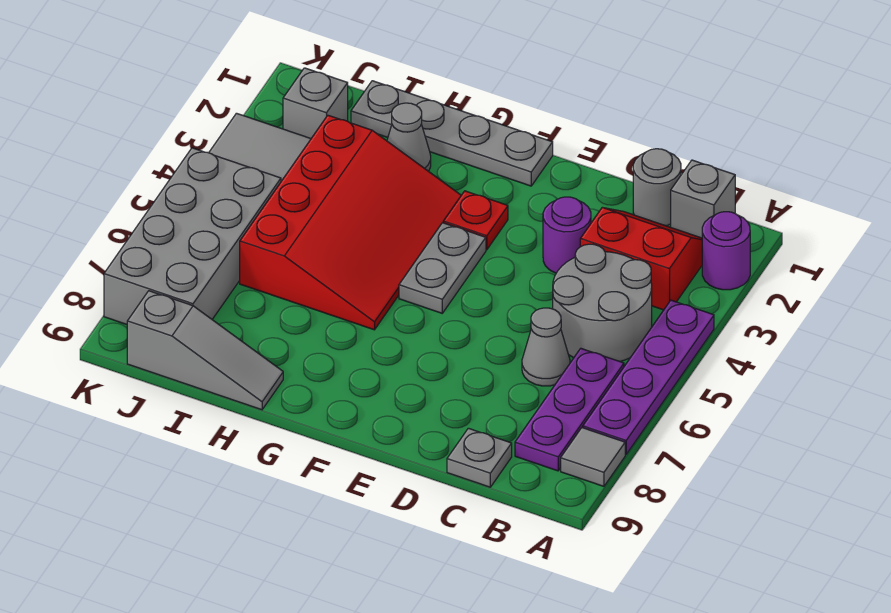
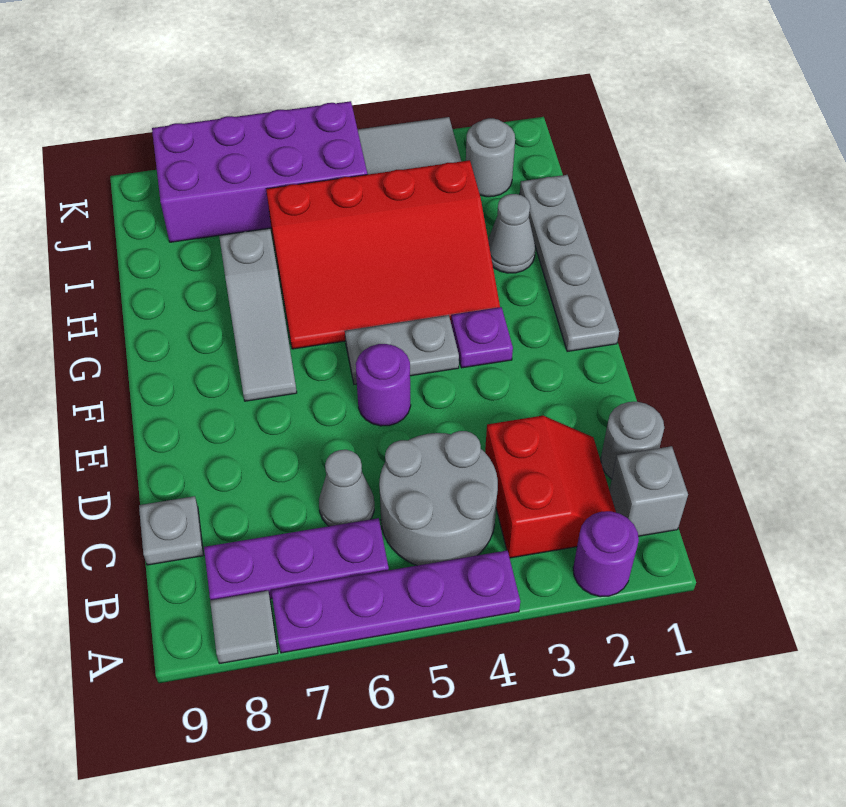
purple round brick D3 level 1 -> purple round brick E5 level 1
red plate F3 level 1 -> purple plate F3 level 1
grey slope H9:J9 level 1 top J -> grey slope F7:H7 level 1 top H
grey brick J2 level 1 -> grey round brick J2 level 1
grey brick J5:K8 level 1 -> purple brick J5:K8 level 1

